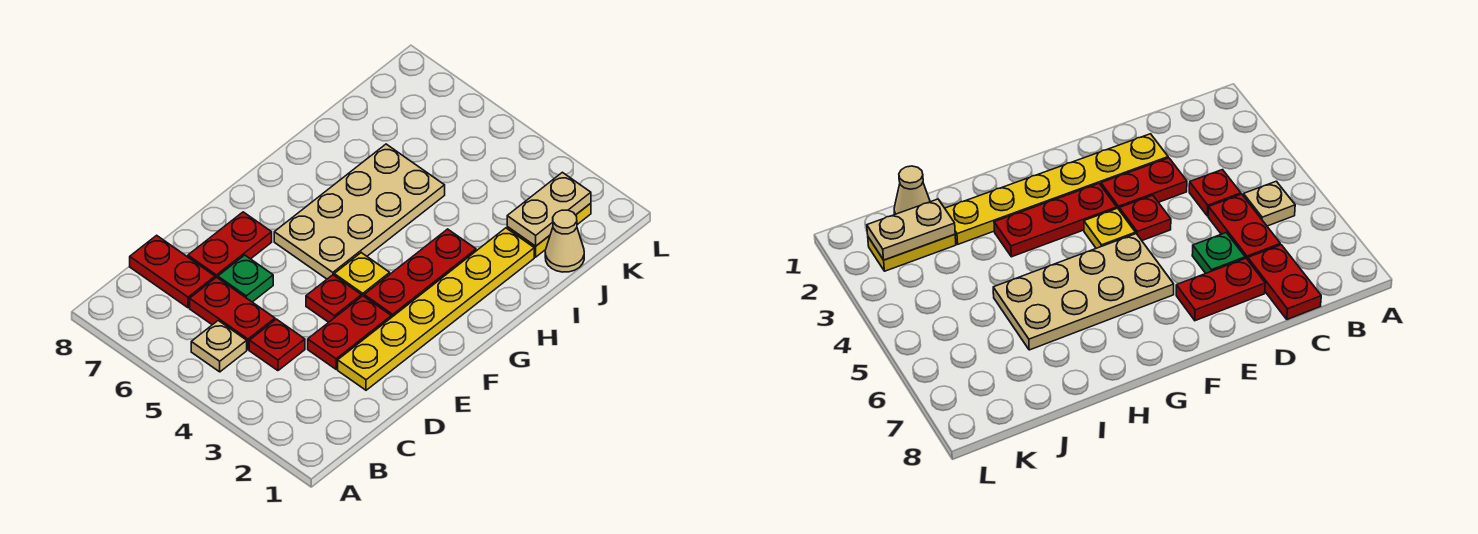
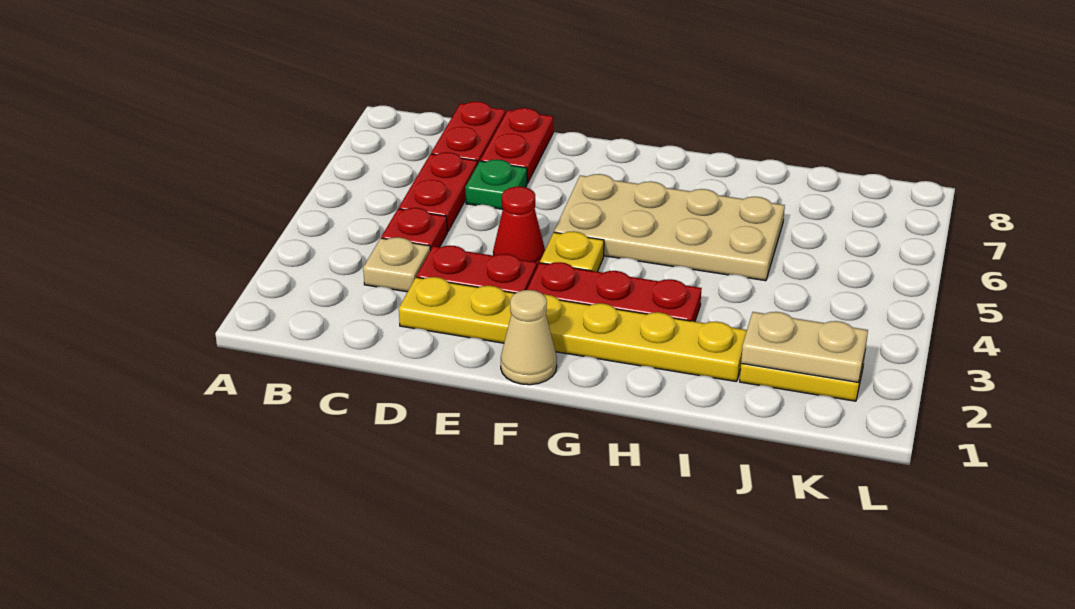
tan plate B5 level 1 -> tan plate C3 level 1
red plate D7:E7 level 1 -> red plate D7:D8 level 1
red plate E4 level 1 -> red cone E4 level 1
tan cone J1 level 1 -> tan cone F1 level 1

